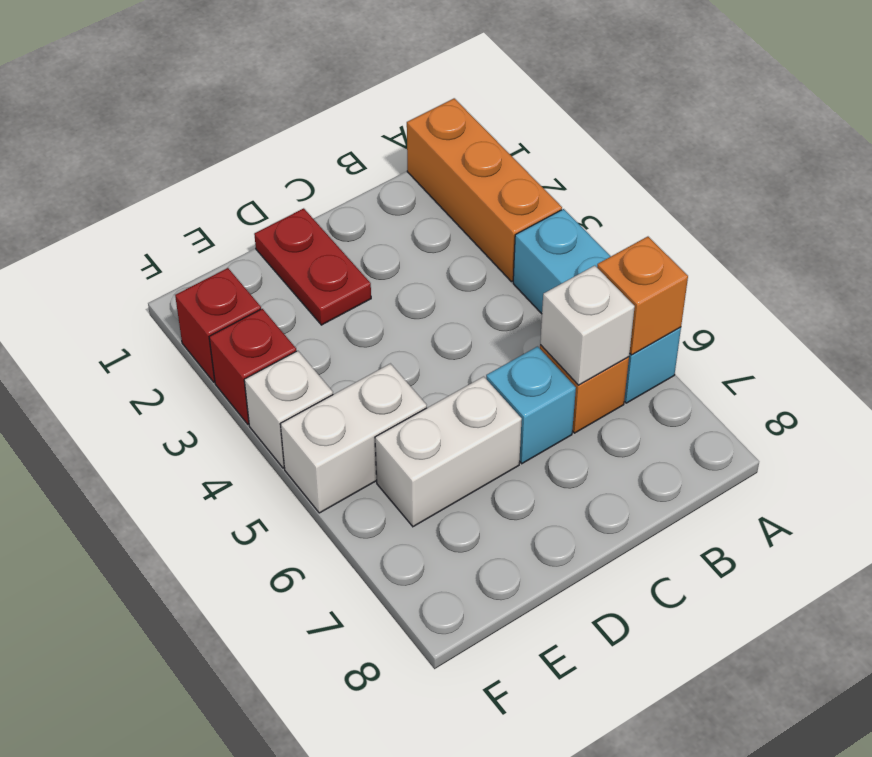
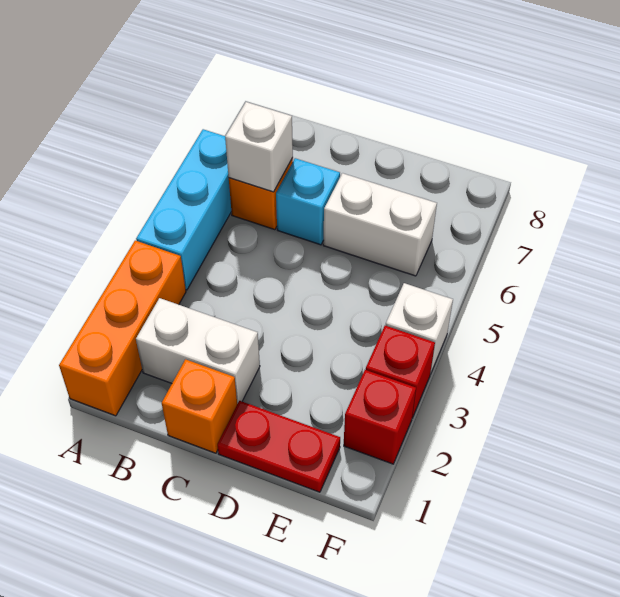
orange brick A6 level 2 -> orange brick C1 level 1
red plate D1:D2 level 1 -> red plate D1:E1 level 1
white brick E5:F5 level 1 -> white brick B2:C2 level 1

